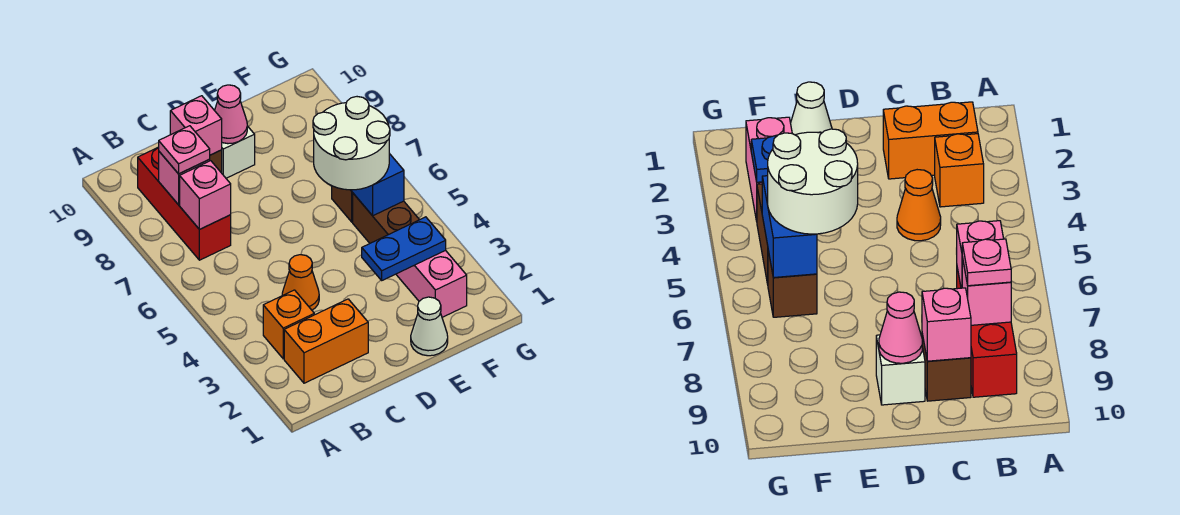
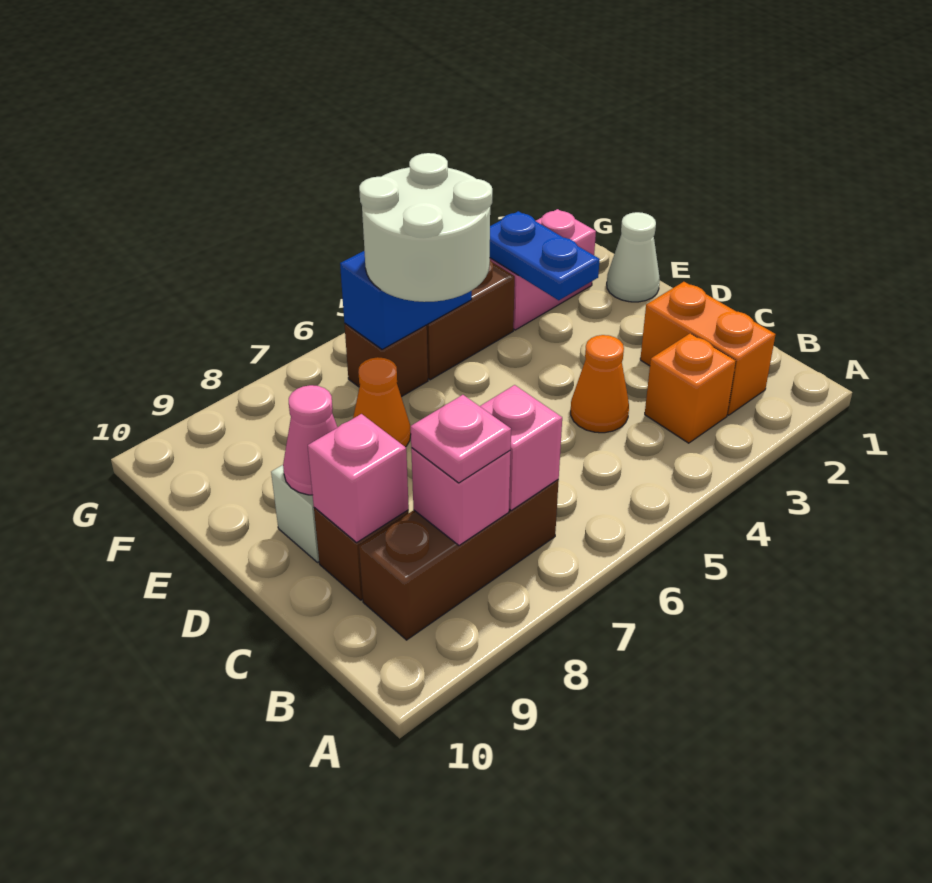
red brick B7:B9 level 1 -> brown brick B7:B9 level 1
none -> orange cone E7 level 1

